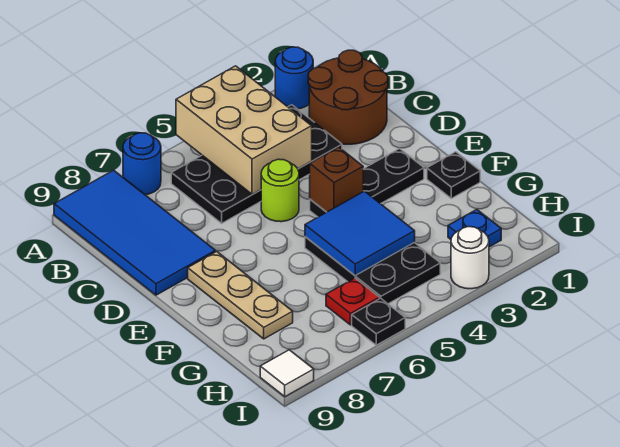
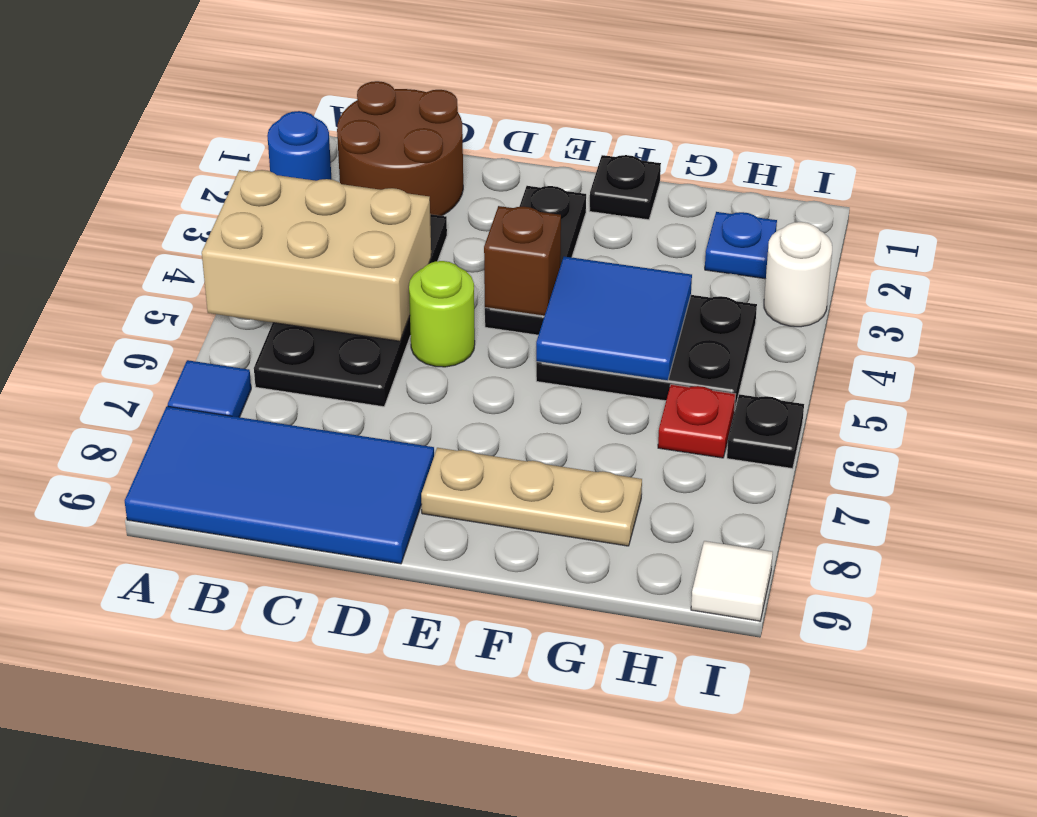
blue round brick A7 level 1 -> blue tile A7 level 1

